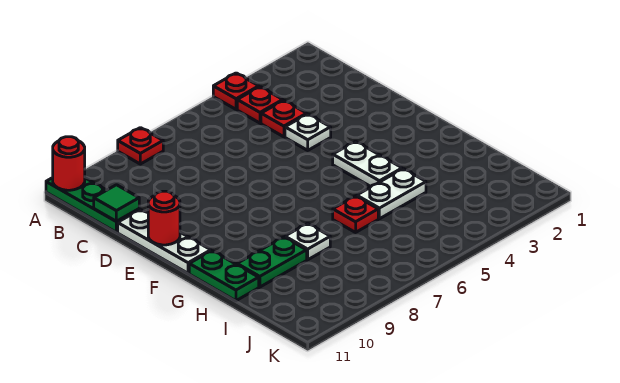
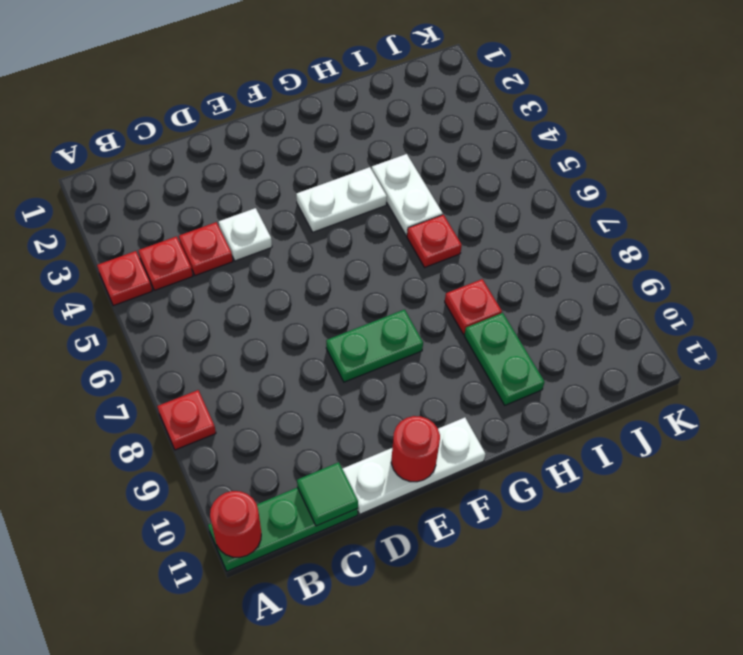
green plate G11:H11 level 1 -> green plate E8:F8 level 1
white plate H8 level 1 -> red plate H8 level 1

